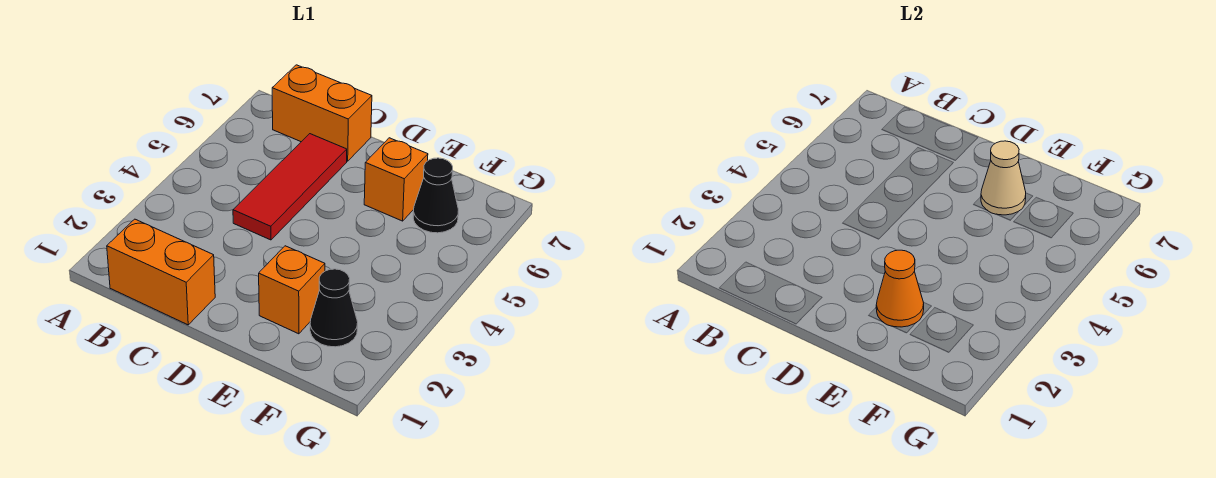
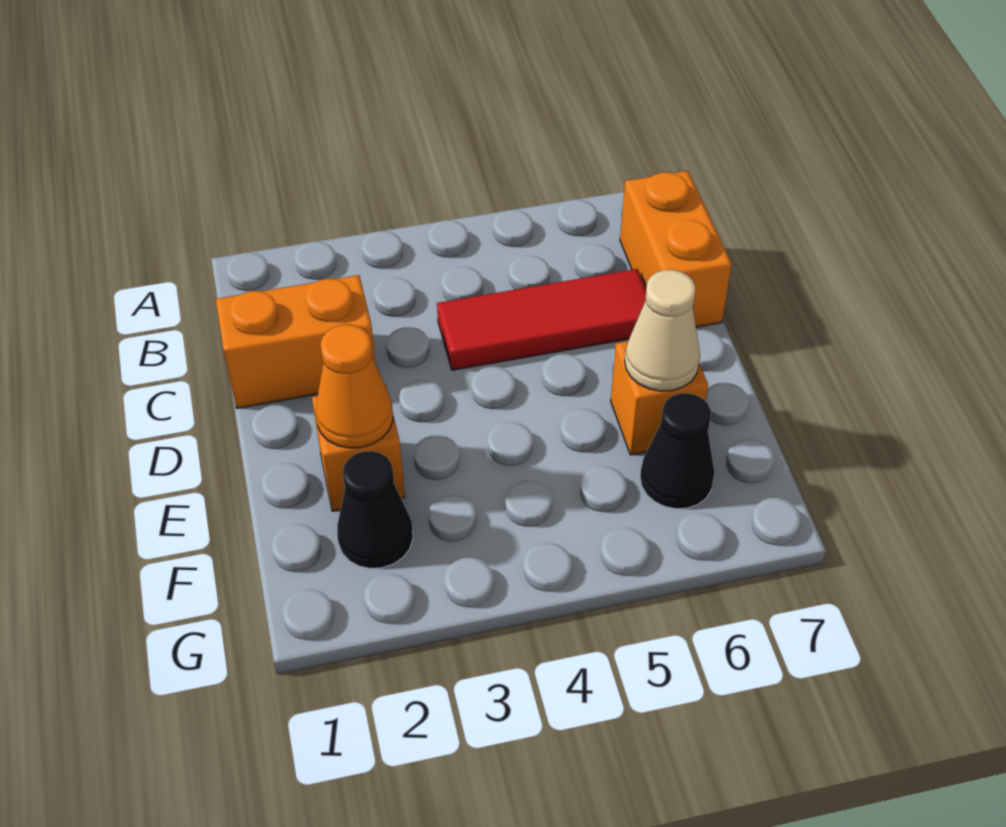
orange brick B1:C1 level 1 -> orange brick C1:C2 level 1

